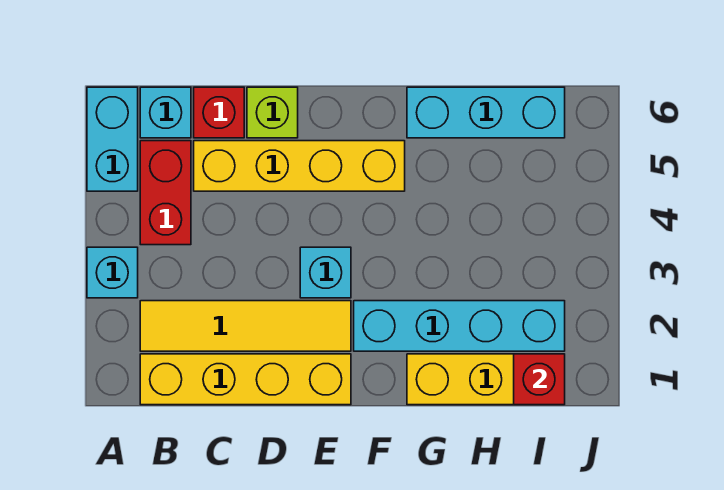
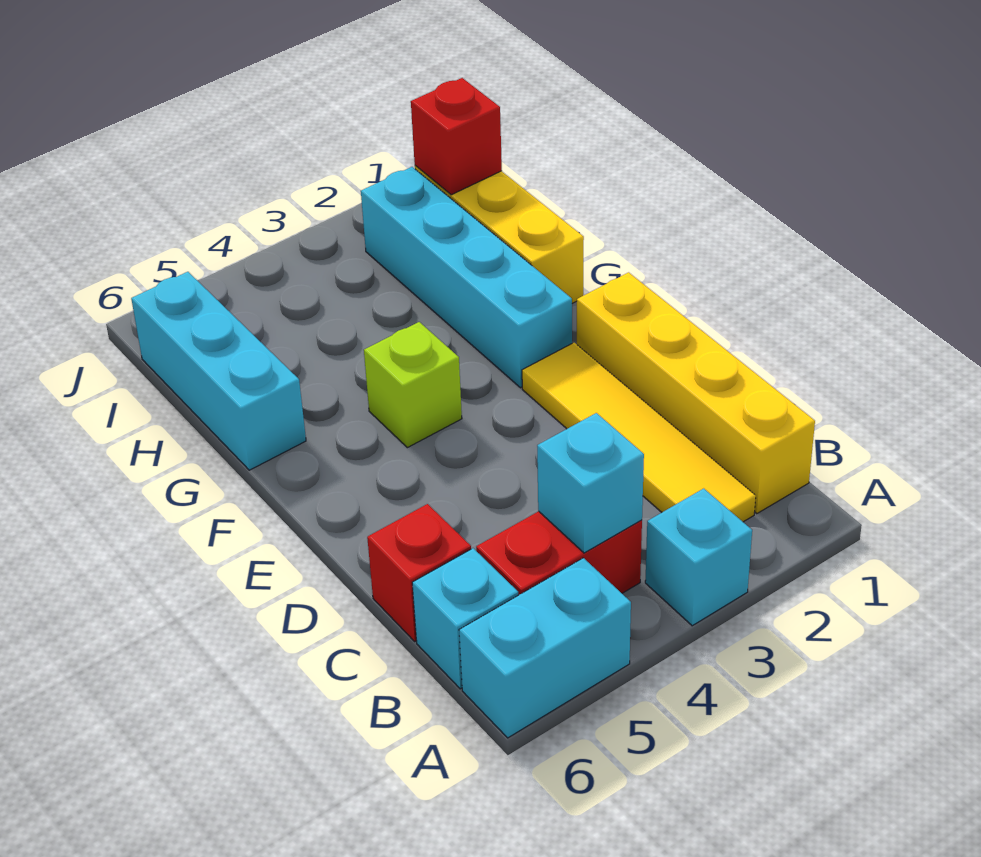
yellow brick C5:F5 level 1 -> none
lime brick D6 level 1 -> lime brick F4 level 1
cyan brick E3 level 1 -> cyan brick B4 level 2

